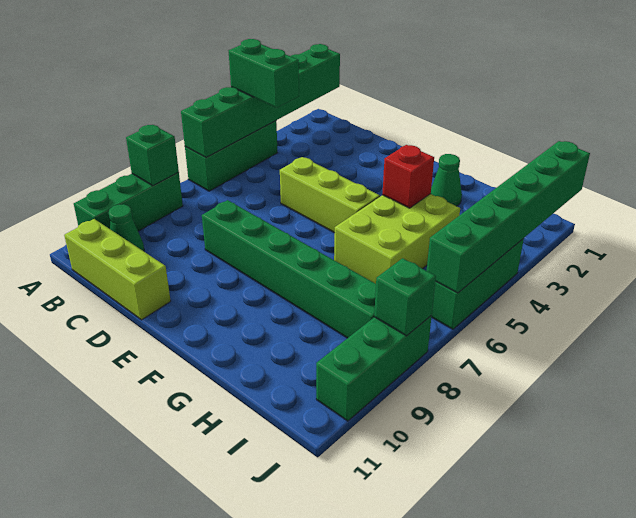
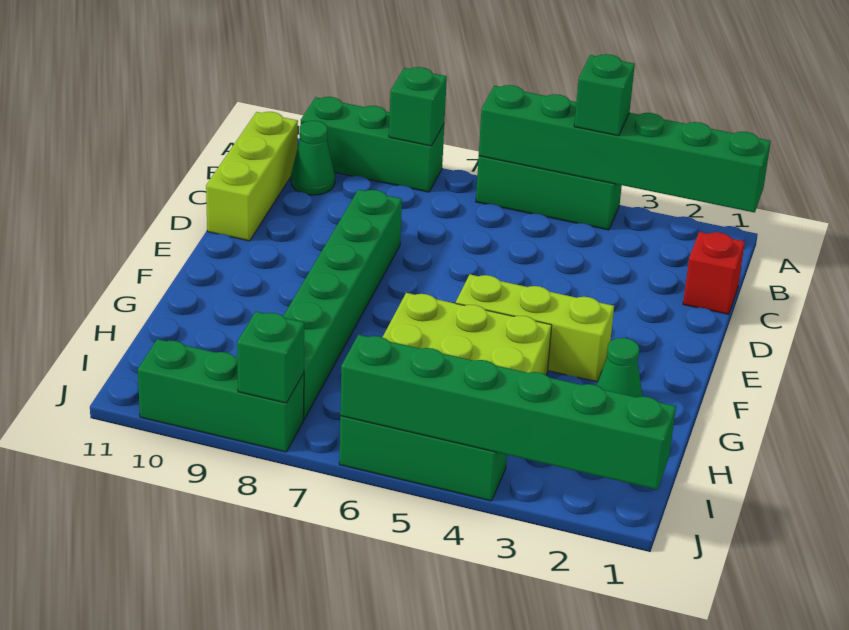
green brick A4:B4 level 3 -> green brick A4 level 3
lime brick D5:F5 level 1 -> lime brick F3:F5 level 1
red brick G4 level 2 -> red brick C1 level 1

